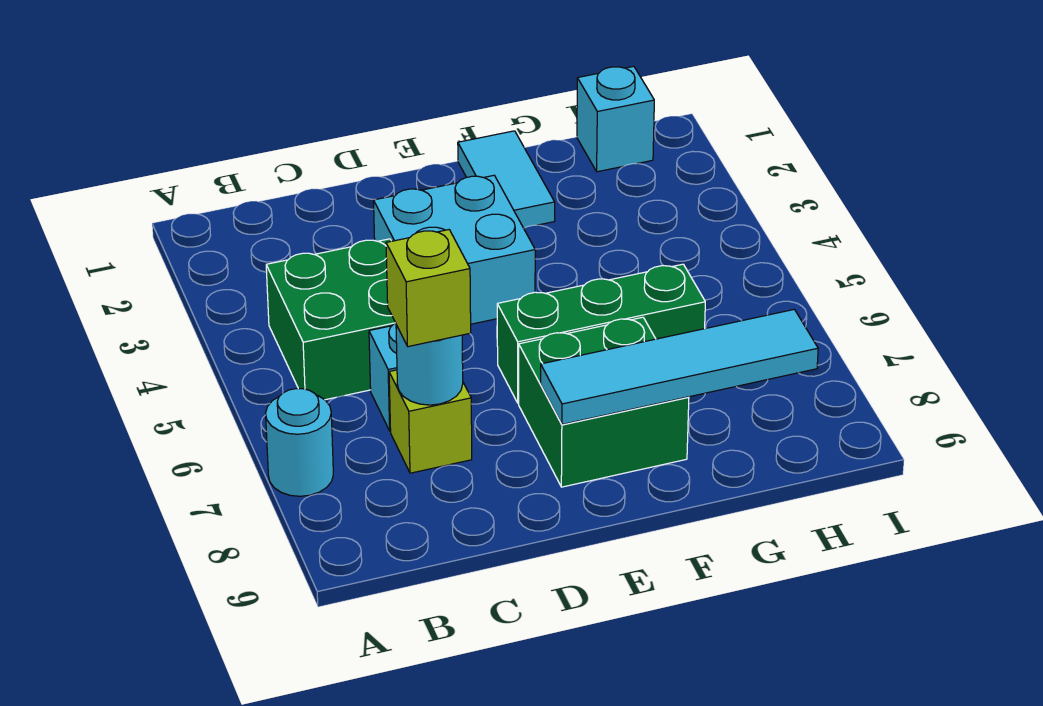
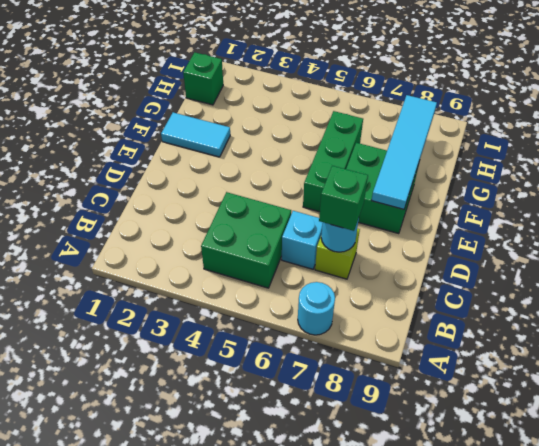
lime brick C7 level 3 -> green brick C7 level 3
cyan brick D3:E4 level 1 -> none
cyan brick H1 level 1 -> green brick H1 level 1

